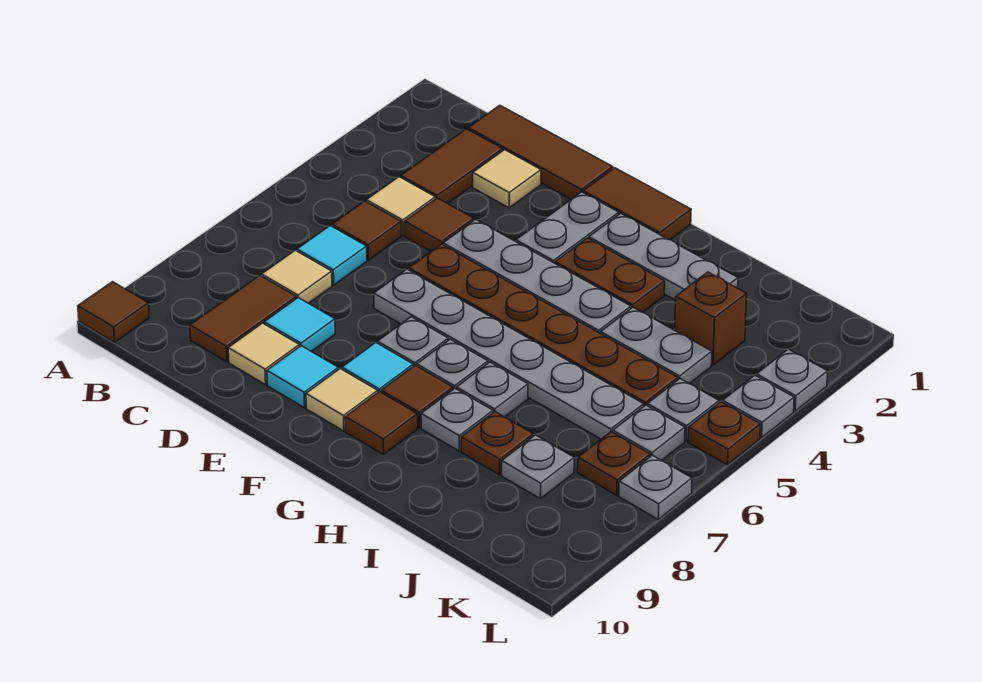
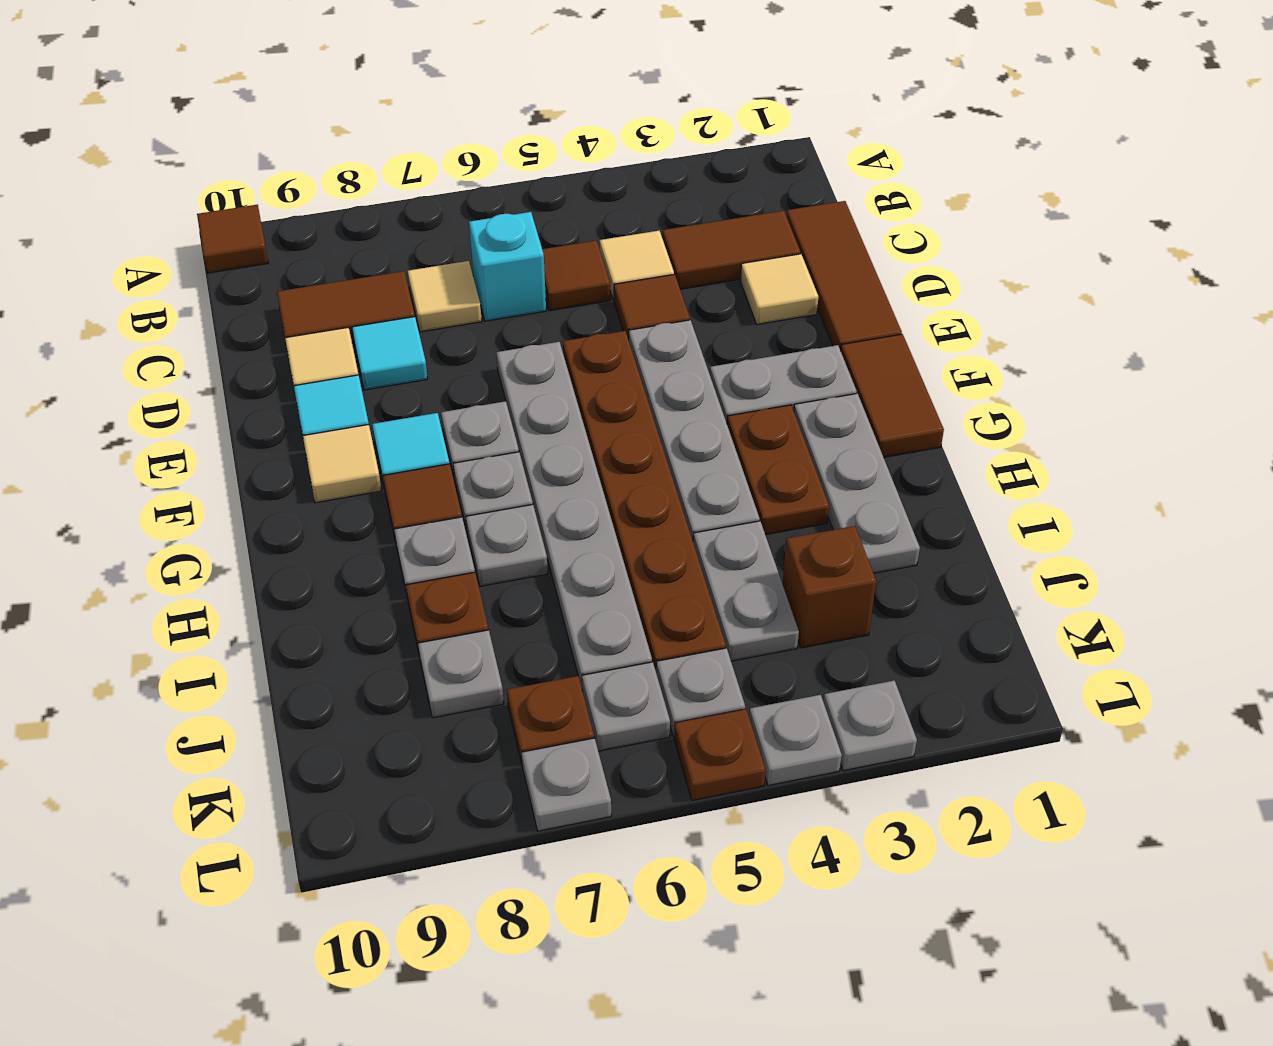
cyan tile C6 level 1 -> cyan brick C6 level 1
brown tile G9 level 1 -> none

